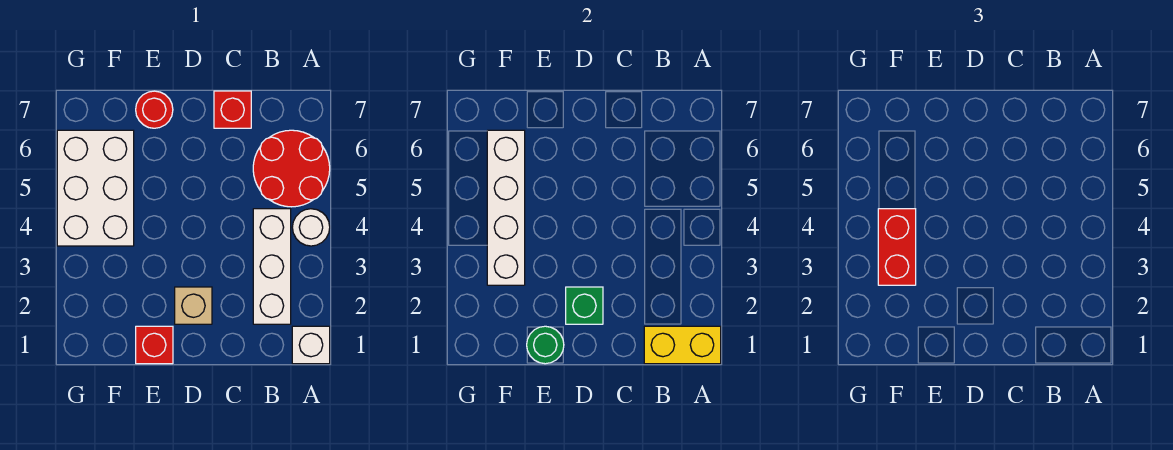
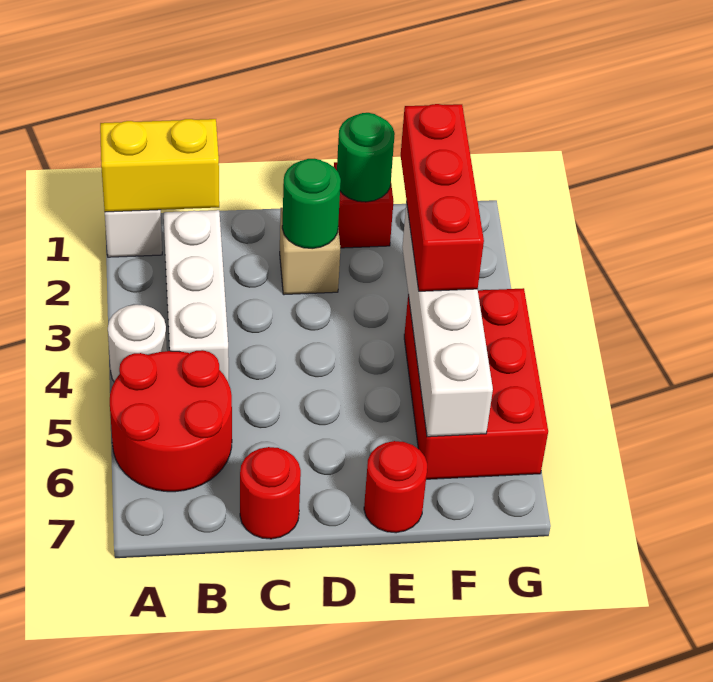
red brick C7 level 1 -> red round brick C7 level 1
green brick D2 level 2 -> green round brick D2 level 2
red brick F3:F4 level 3 -> red brick F2:F4 level 3
white brick F4:G6 level 1 -> red brick F4:G6 level 1

